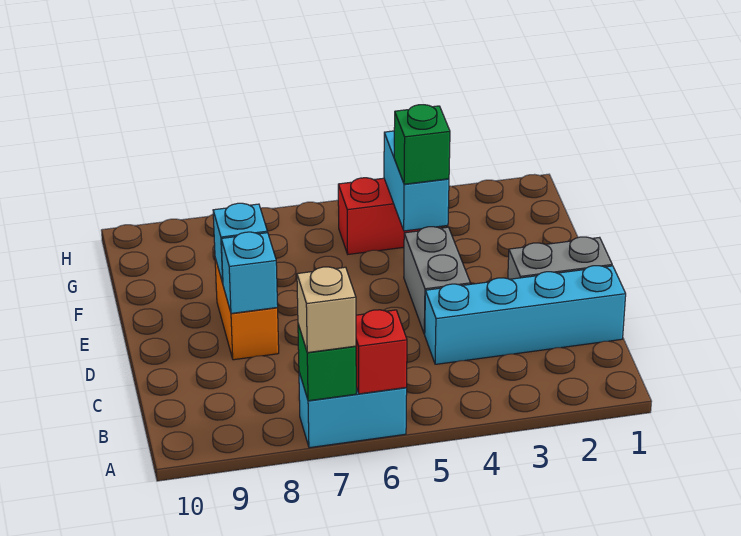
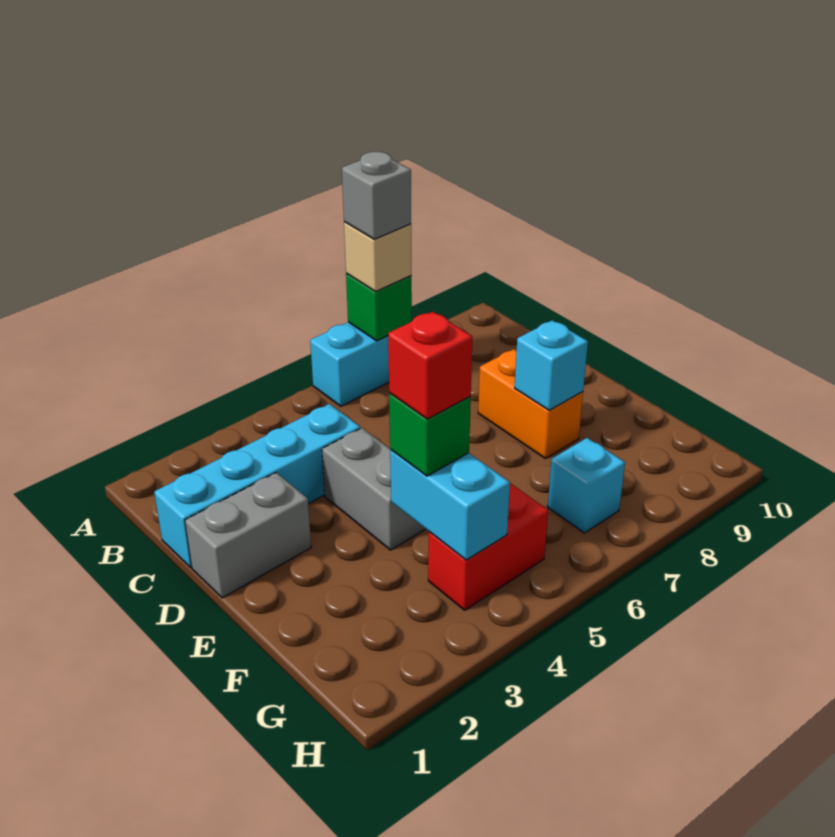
red brick A6 level 2 -> red brick F4 level 4
none -> grey brick A7 level 4
cyan brick D8 level 2 -> cyan brick G7 level 1

